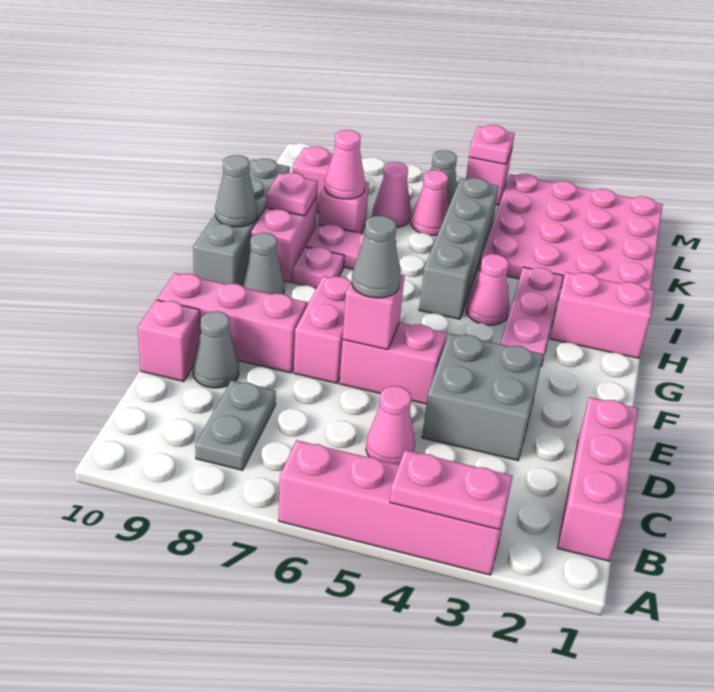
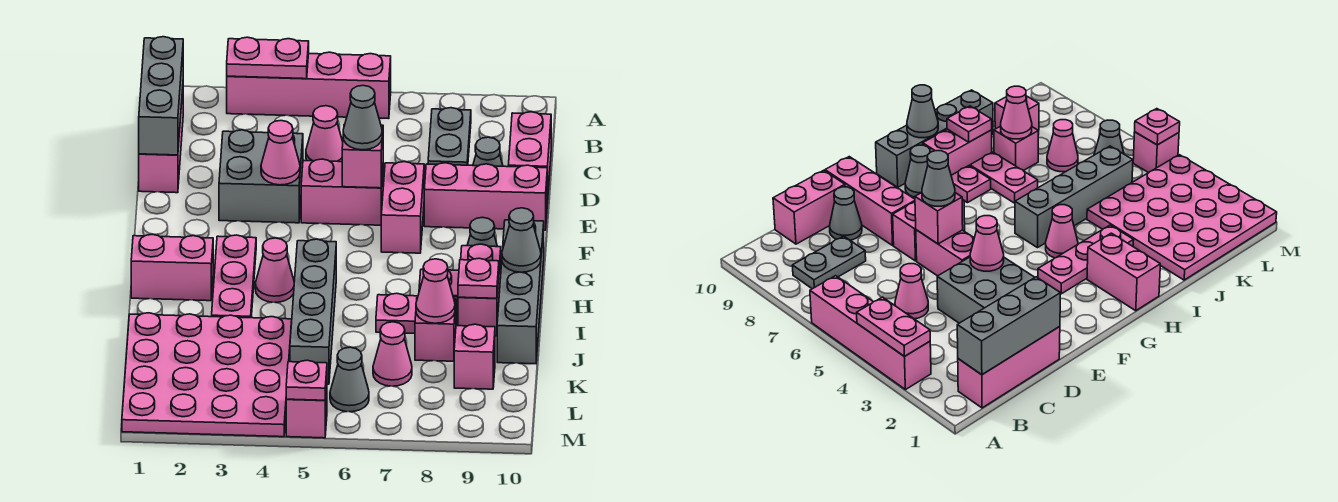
none -> grey brick B1:D1 level 2
pink brick D10 level 1 -> pink brick C10:D10 level 1
pink cone K6 level 1 -> pink cone E4 level 2

